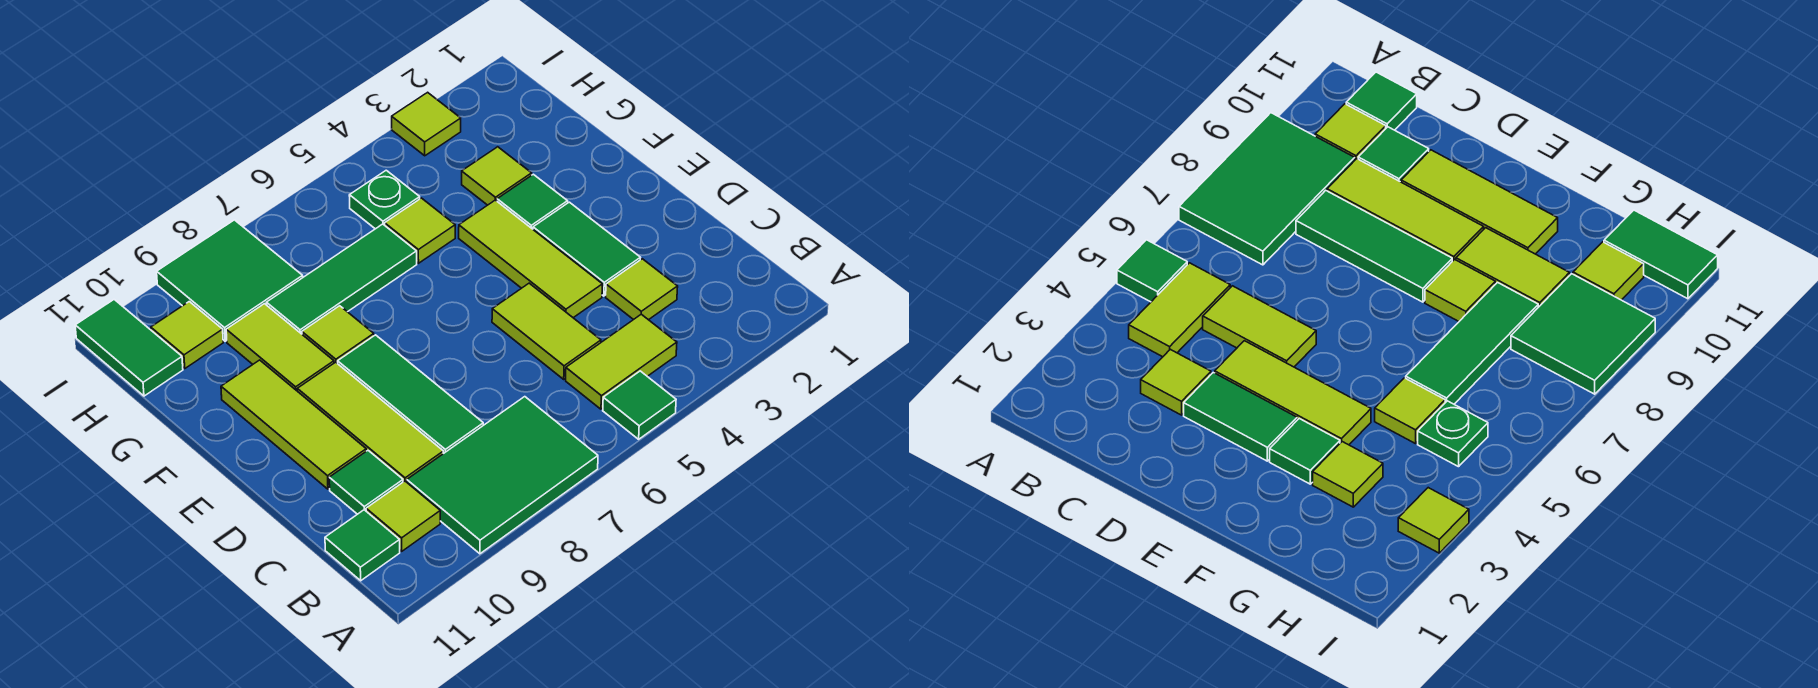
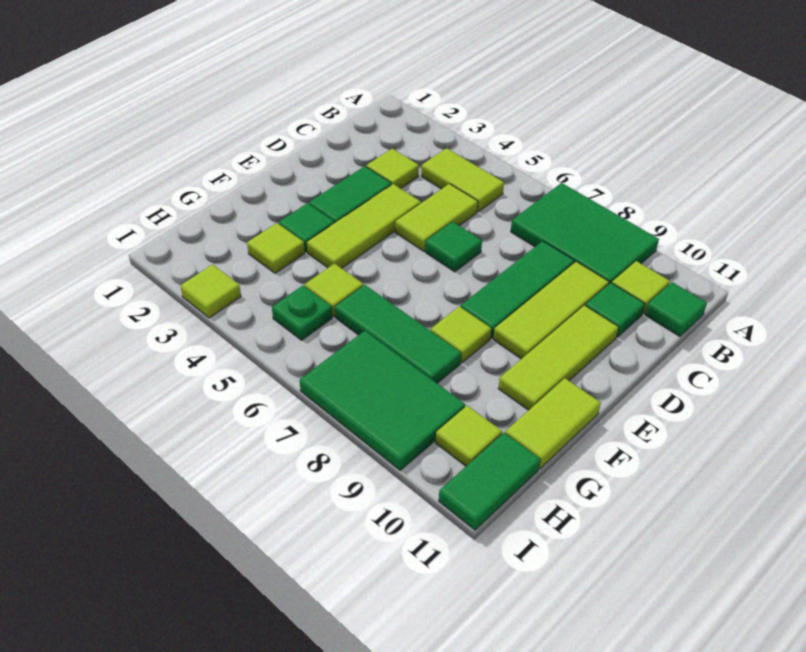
green tile A5 level 1 -> green tile D6 level 1
lime tile F9:G9 level 1 -> lime tile F11:G11 level 1
green tile H8:I9 level 1 -> green tile H7:I9 level 1

